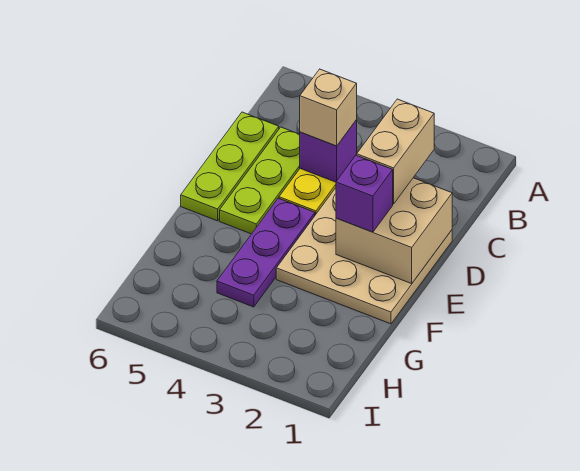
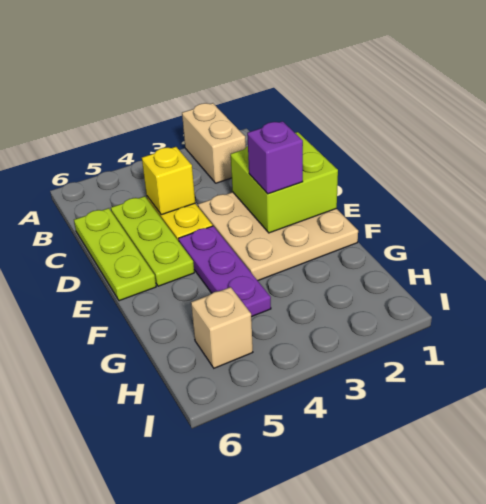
tan brick C2:D2 level 3 -> tan brick A2:B2 level 1
purple brick C4 level 2 -> yellow brick C4 level 2
tan brick C4 level 3 -> tan brick H5 level 1
tan brick D1:E2 level 2 -> lime brick D1:E2 level 2

